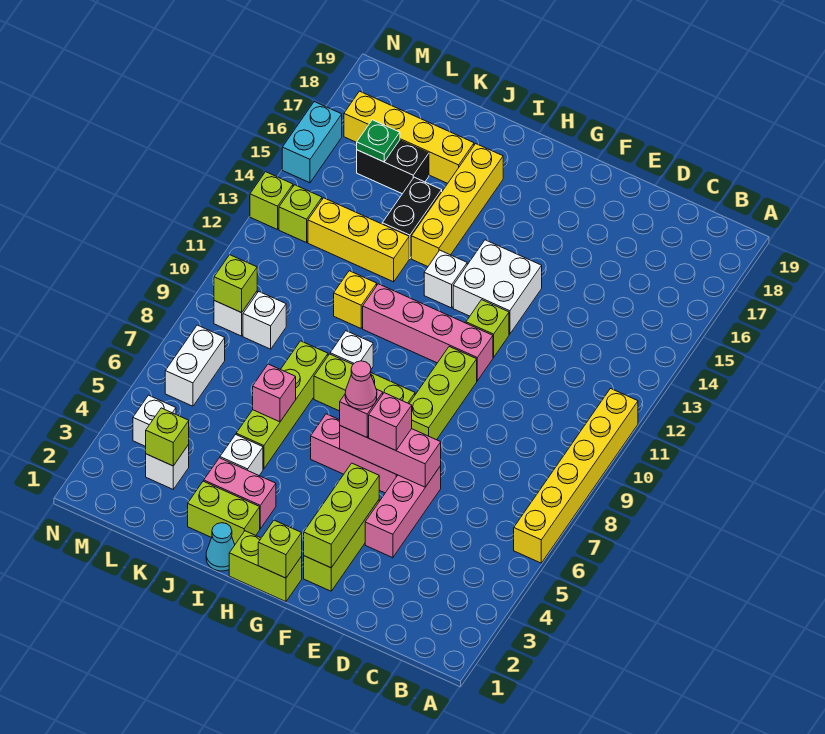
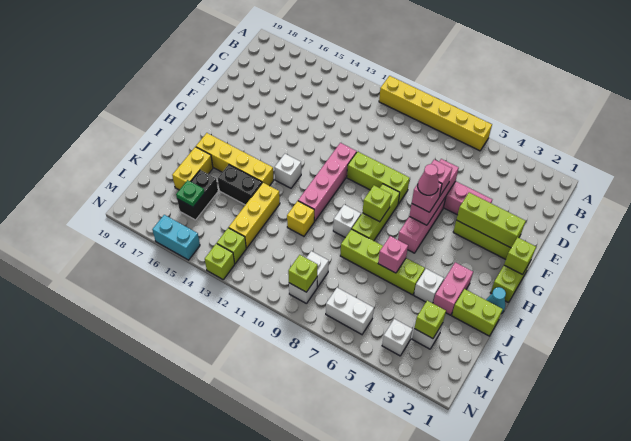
lime brick F12 level 1 -> lime brick H8 level 2
white brick F13:G14 level 1 -> none
lime brick I2:J2 level 1 -> lime brick J1:J2 level 1
yellow brick J17:M17 level 1 -> yellow brick J17:K17 level 1

